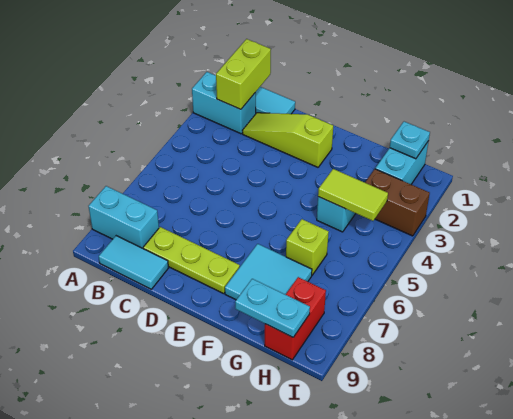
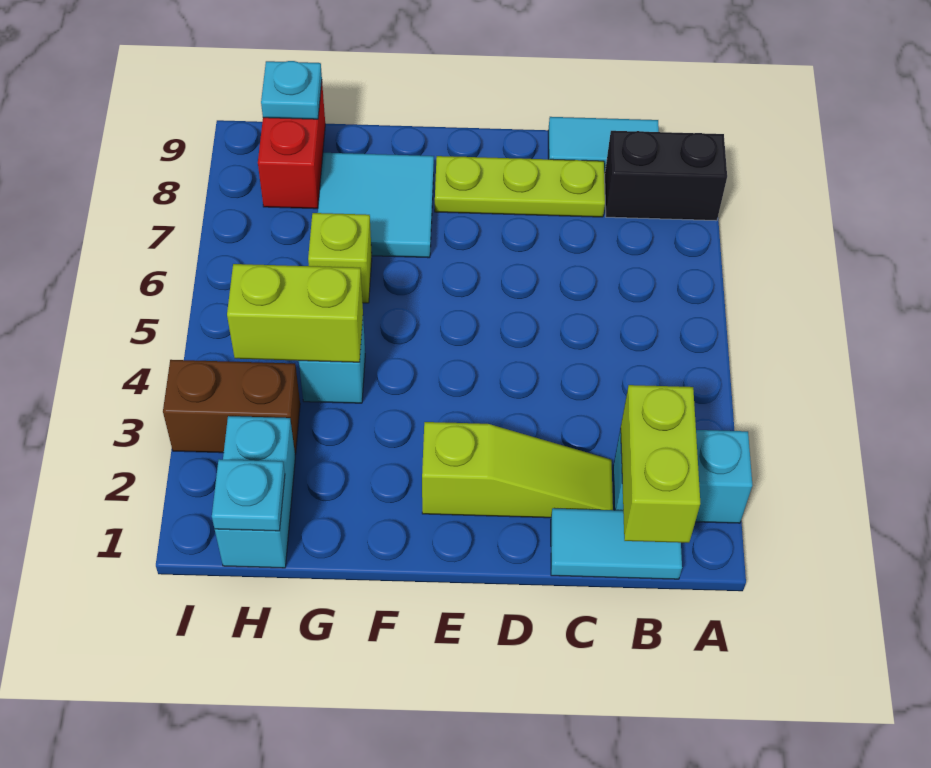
cyan brick A8:B8 level 1 -> black brick A8:B8 level 1
lime tile G4:H4 level 2 -> lime brick G4:H4 level 2
cyan plate G9:H9 level 2 -> cyan plate H9 level 2

